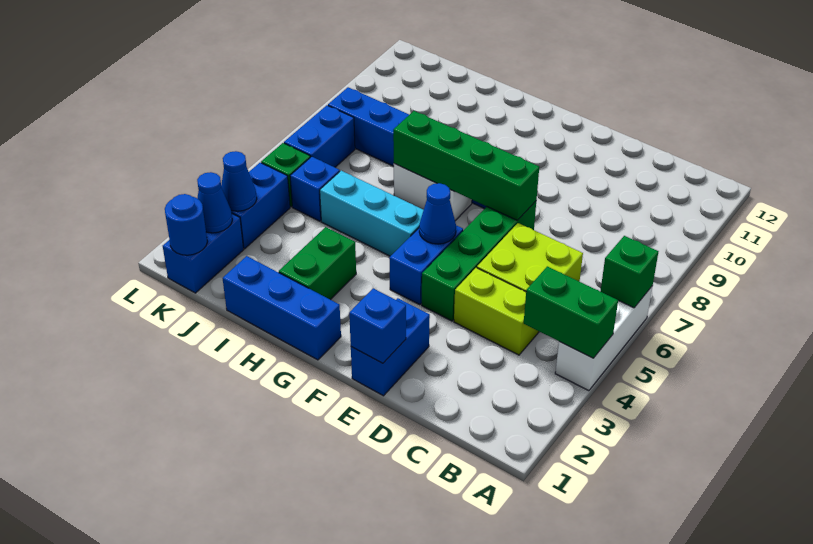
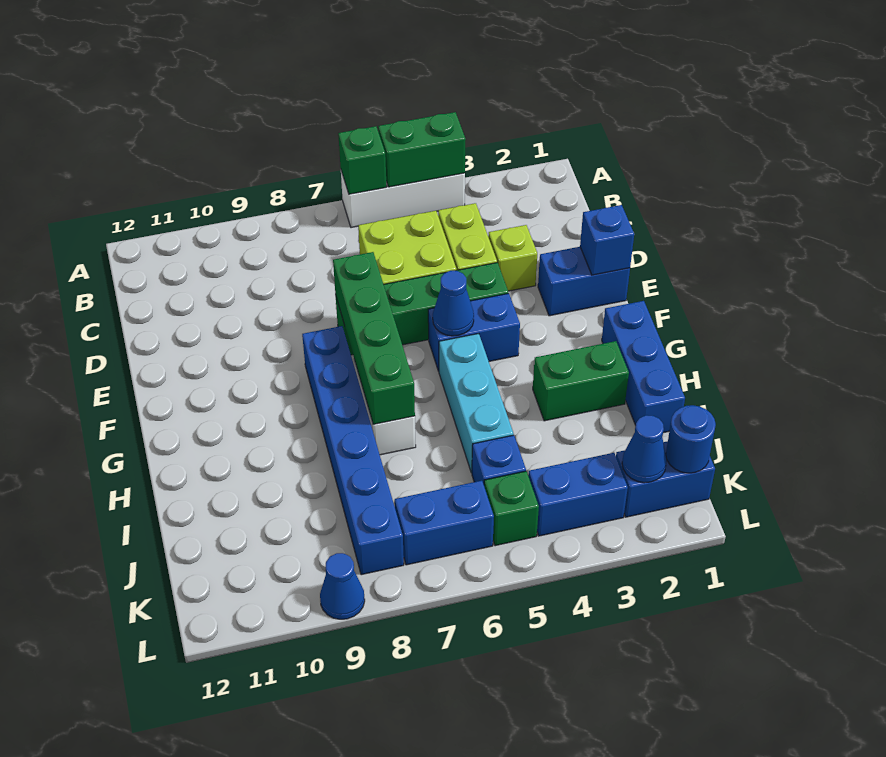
green brick A4:B4 level 2 -> green brick A4:A5 level 2
none -> lime brick D3 level 1
blue cone K3 level 2 -> blue cone L9 level 1

